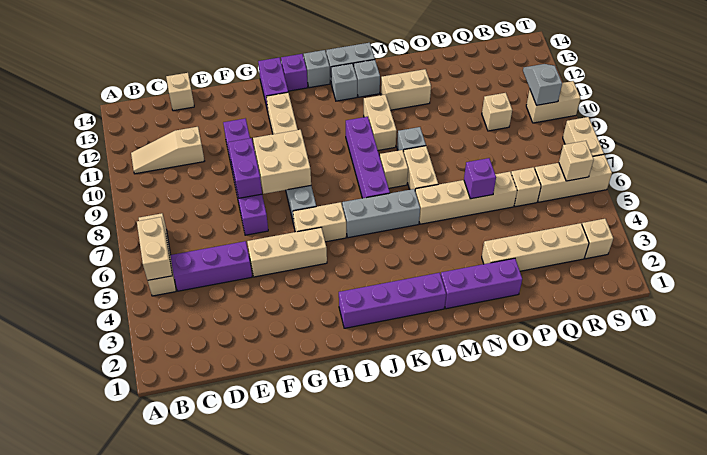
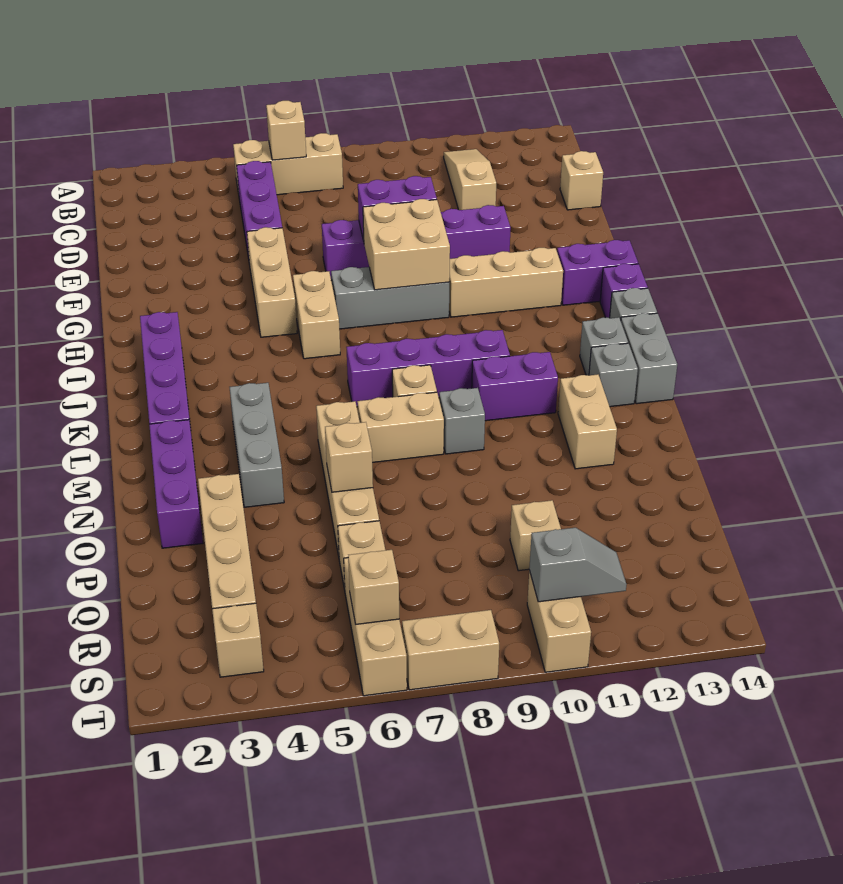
tan brick B5:B6 level 2 -> tan brick B6 level 2
grey brick J6:L6 level 1 -> grey brick L4:N4 level 1
tan brick L10:L11 level 1 -> purple brick L10:L11 level 1
purple brick O6 level 2 -> tan brick O6 level 2

